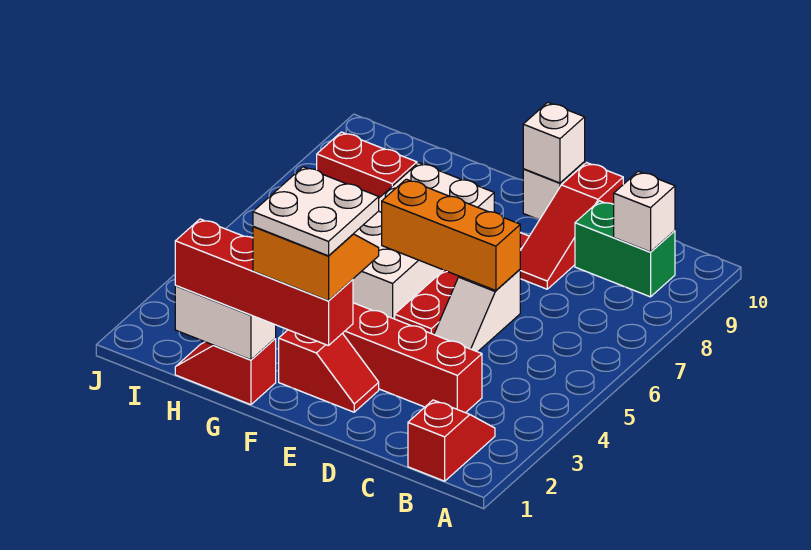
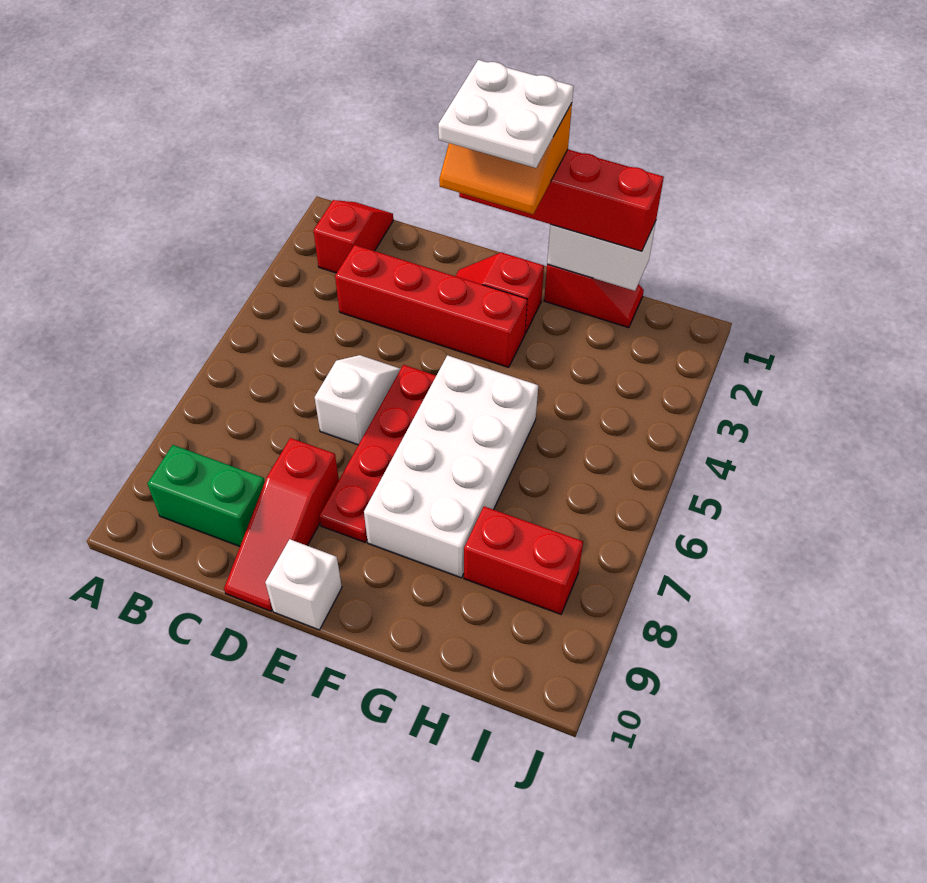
red slope B1:B2 level 1 top 1 -> red slope B1:B2 level 1 top 2
white brick B9 level 2 -> none
orange brick D6:F6 level 2 -> none
red slope D8:D10 level 1 top 10 -> red slope D8:D10 level 1 top 8
white brick E10 level 2 -> none

